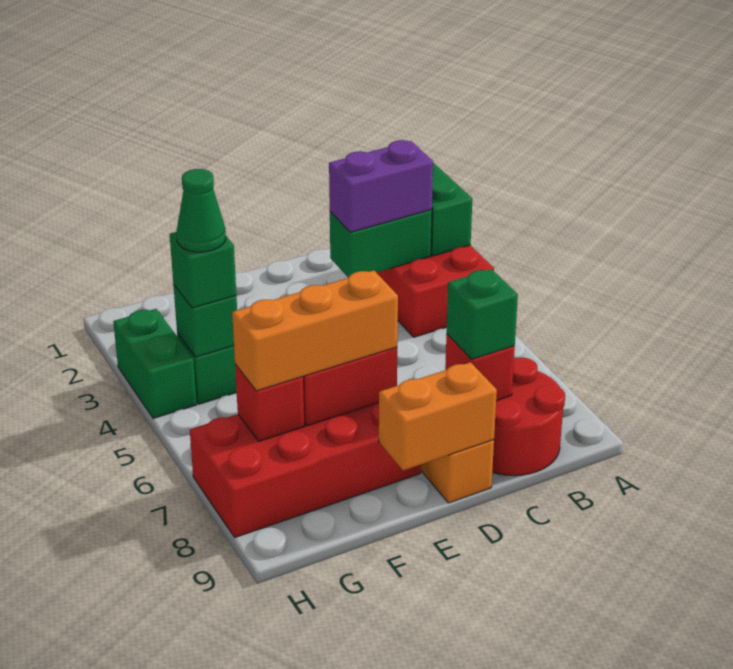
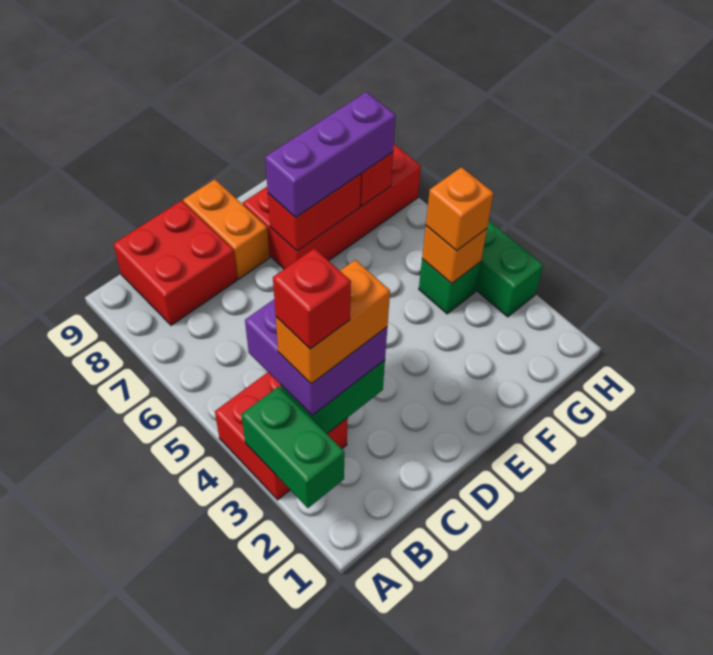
purple brick B3:C3 level 3 -> purple brick B3:C4 level 3
red round brick B8:C9 level 1 -> red brick B8:C9 level 1
red brick C8 level 2 -> red brick B3 level 5
green brick C8 level 3 -> none
orange brick D9:E9 level 2 -> orange brick B3:C3 level 4
orange brick E7:G7 level 3 -> purple brick E7:G7 level 3
green brick G4 level 2 -> orange brick G4 level 2
green brick G4 level 3 -> orange brick G4 level 3
green cone G4 level 4 -> none

